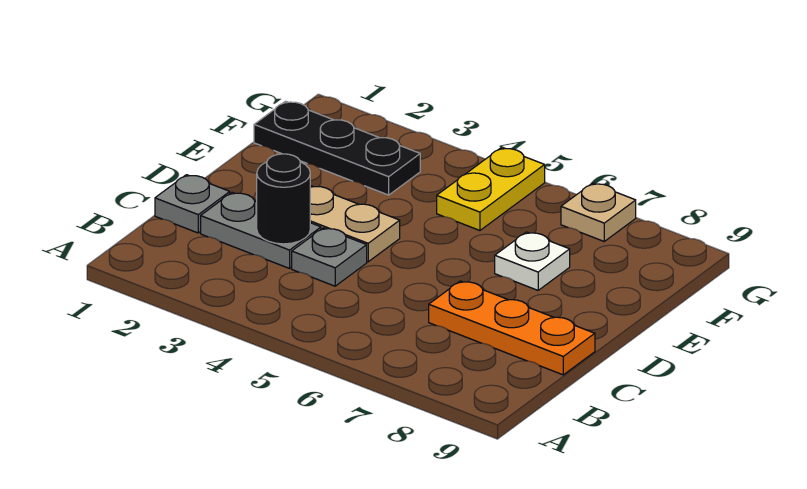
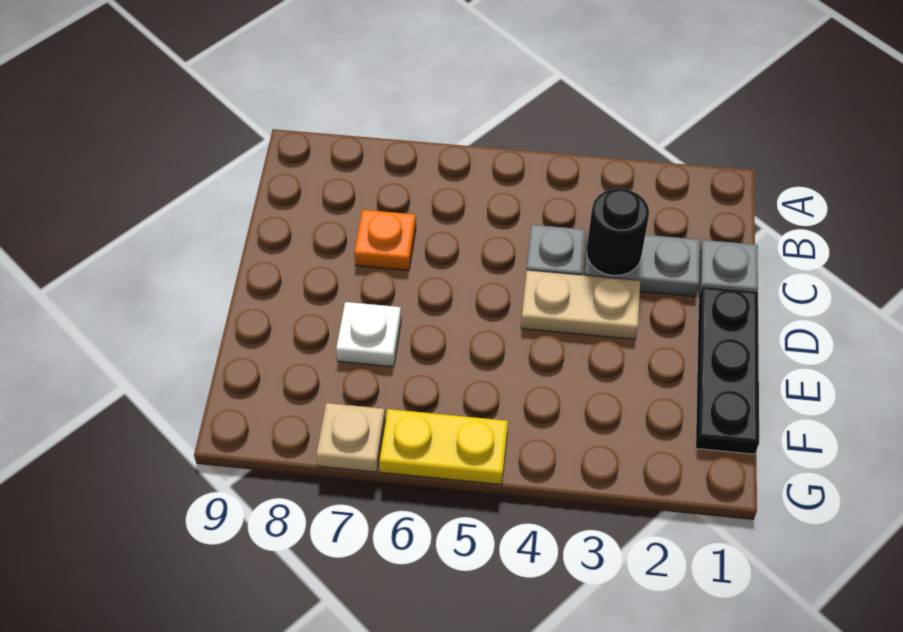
orange plate C7:C9 level 1 -> orange plate C7 level 1
black plate F1:F3 level 1 -> black plate D1:F1 level 1
yellow plate F5:G5 level 1 -> yellow plate G5:G6 level 1

